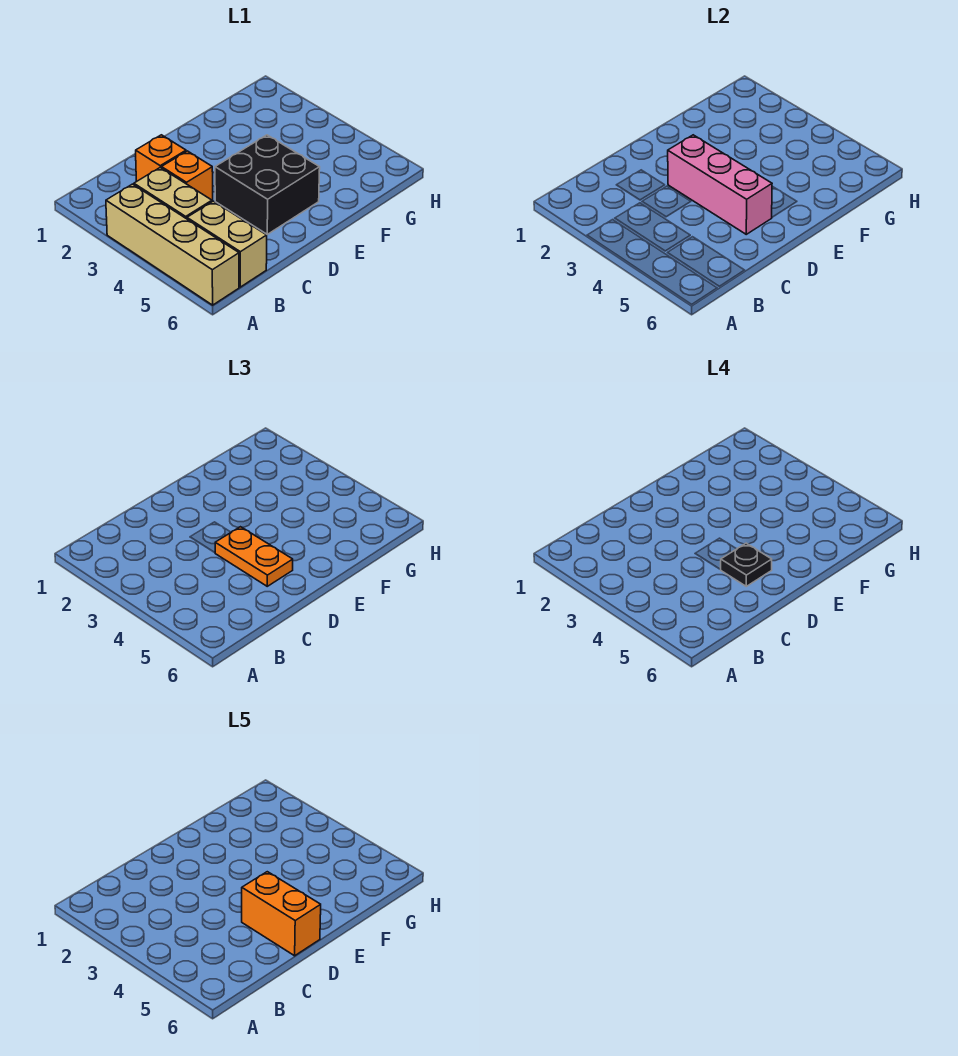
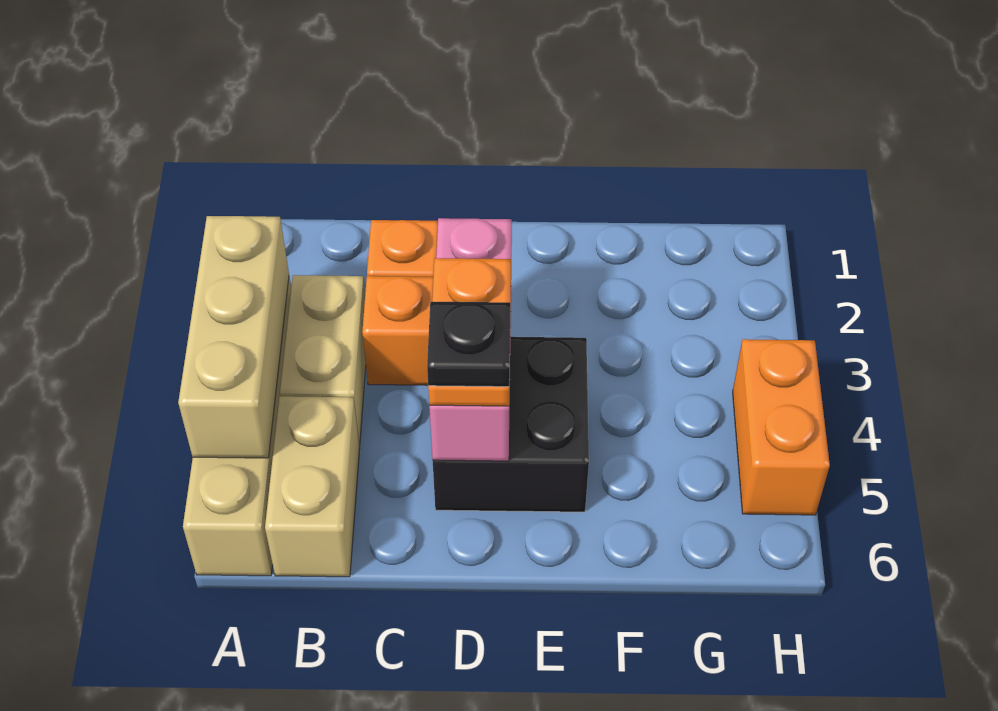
none -> tan brick A3:A5 level 2
orange brick D5:D6 level 5 -> orange brick H4:H5 level 1

